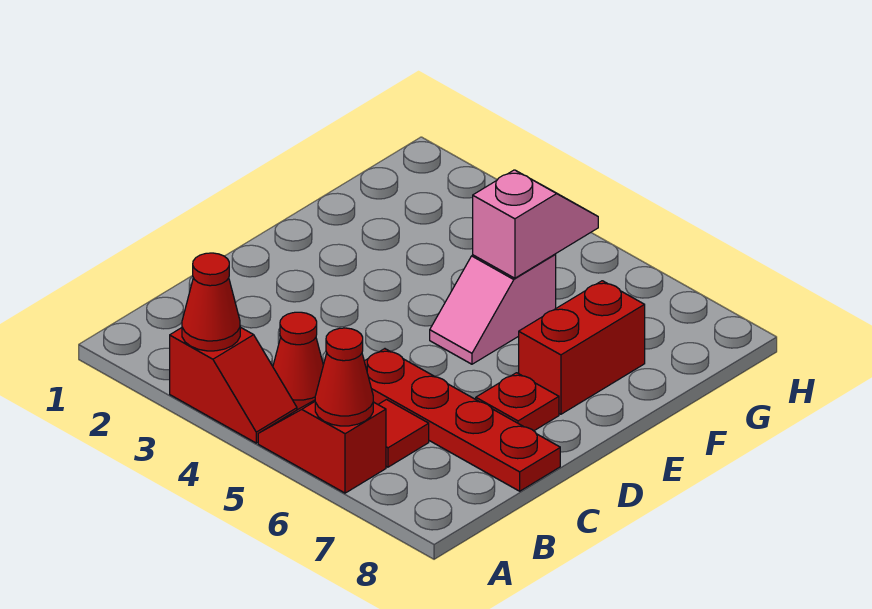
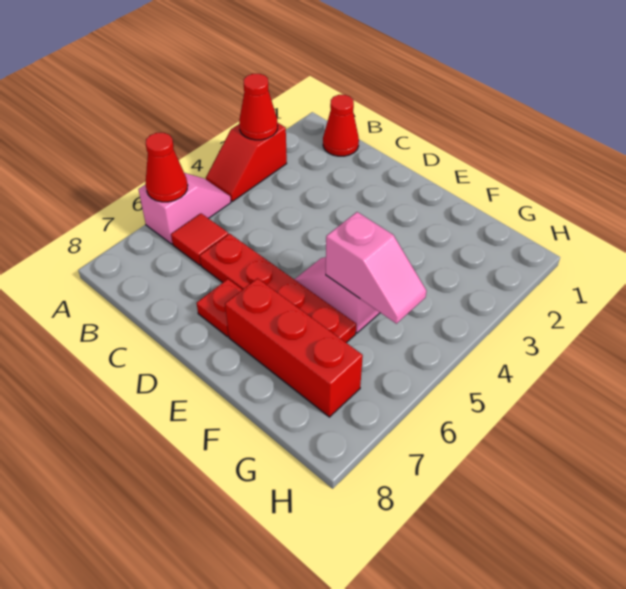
red slope A5:A6 level 1 top 6 -> pink slope A5:A6 level 1 top 6
red cone B4 level 1 -> red cone B1 level 1
red plate C5:C8 level 1 -> red plate C6:F6 level 1
red brick E7:F7 level 1 -> red brick E7:G7 level 1

